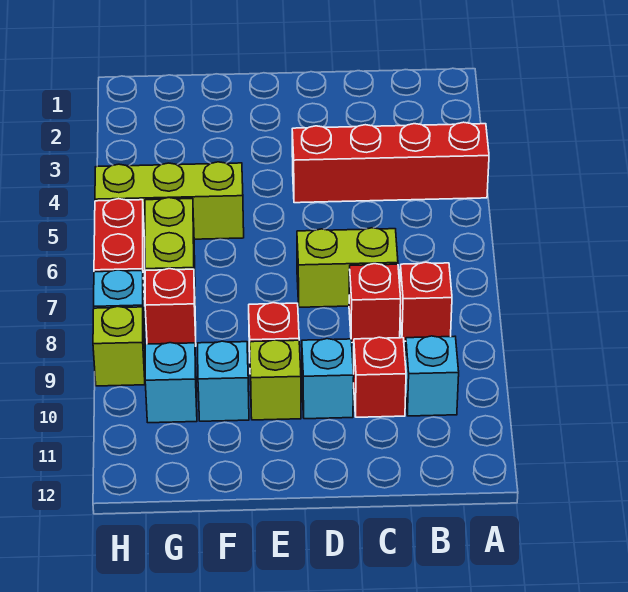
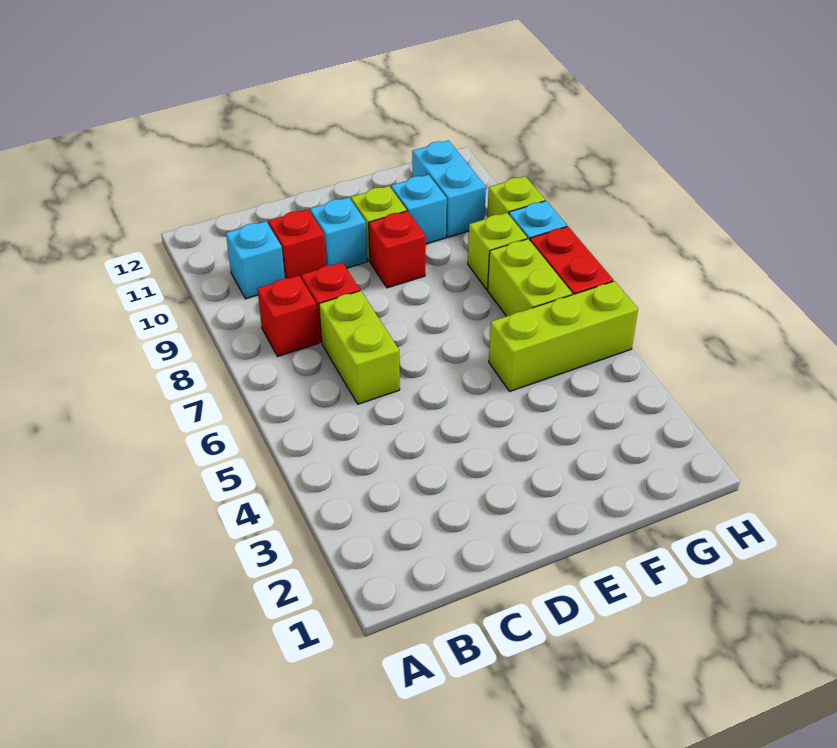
red brick A4:D4 level 1 -> none
lime brick C7:D7 level 1 -> lime brick C6:C7 level 1
red brick G8 level 1 -> lime brick G8 level 1
cyan brick G10 level 1 -> cyan brick G10:G11 level 1

